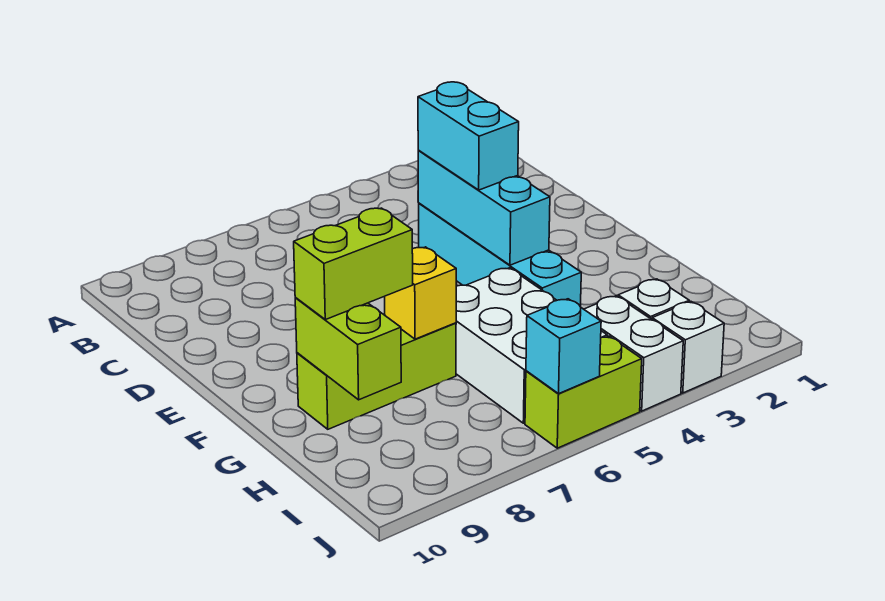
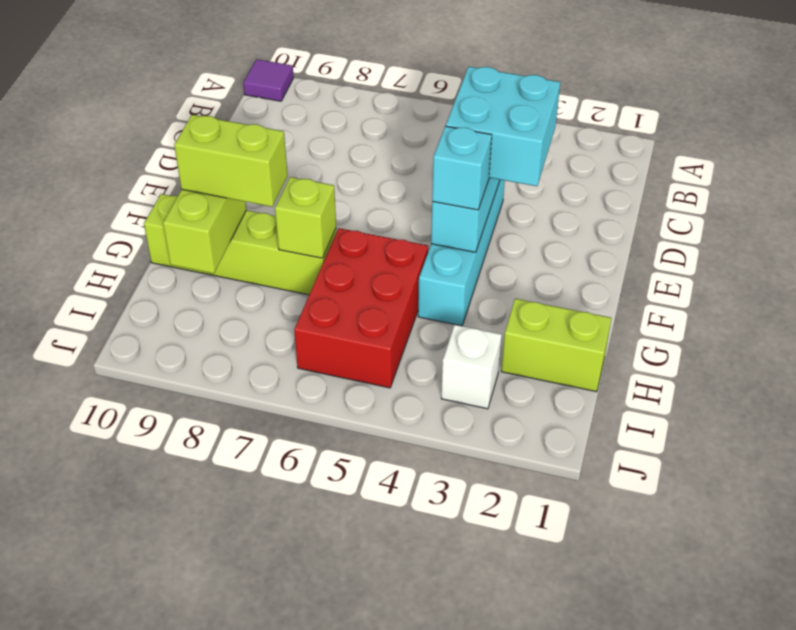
none -> purple tile A10 level 1
cyan brick D4:E4 level 3 -> cyan brick D3:E4 level 3
white brick G5:I6 level 1 -> red brick G5:I6 level 1
lime brick G7:G9 level 1 -> lime brick G7:G10 level 1
yellow brick G7 level 2 -> lime brick G7 level 2
white brick I4:J4 level 1 -> none
white brick J3 level 1 -> none
lime brick J5:J6 level 1 -> lime brick H1:H2 level 1
cyan brick J6 level 2 -> cyan brick F4 level 3

